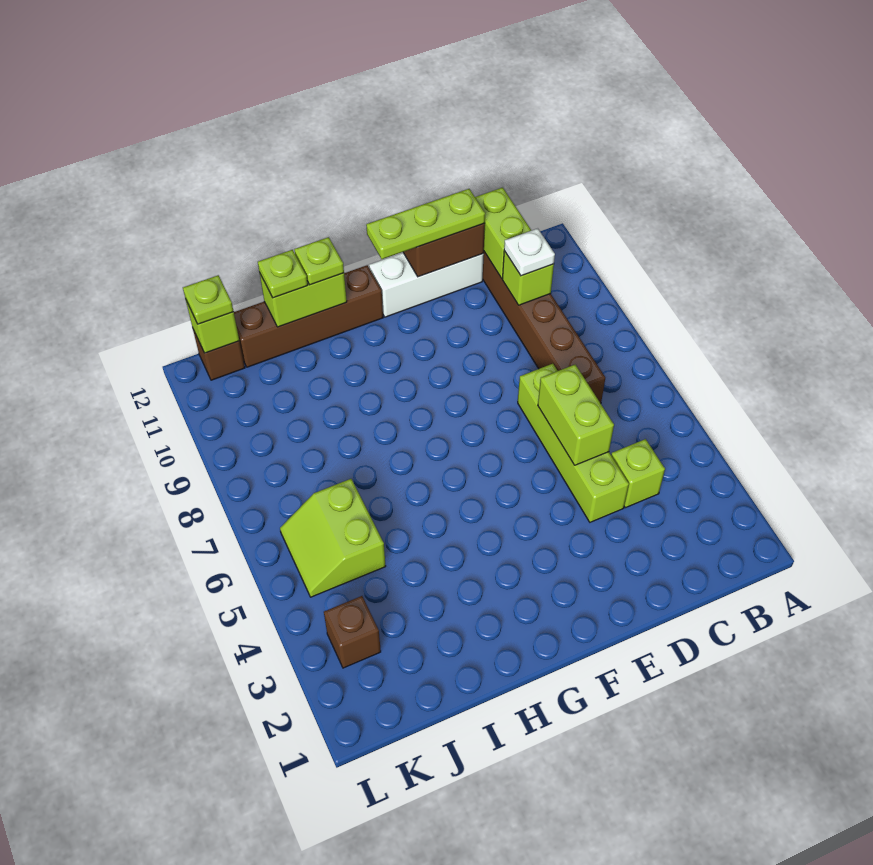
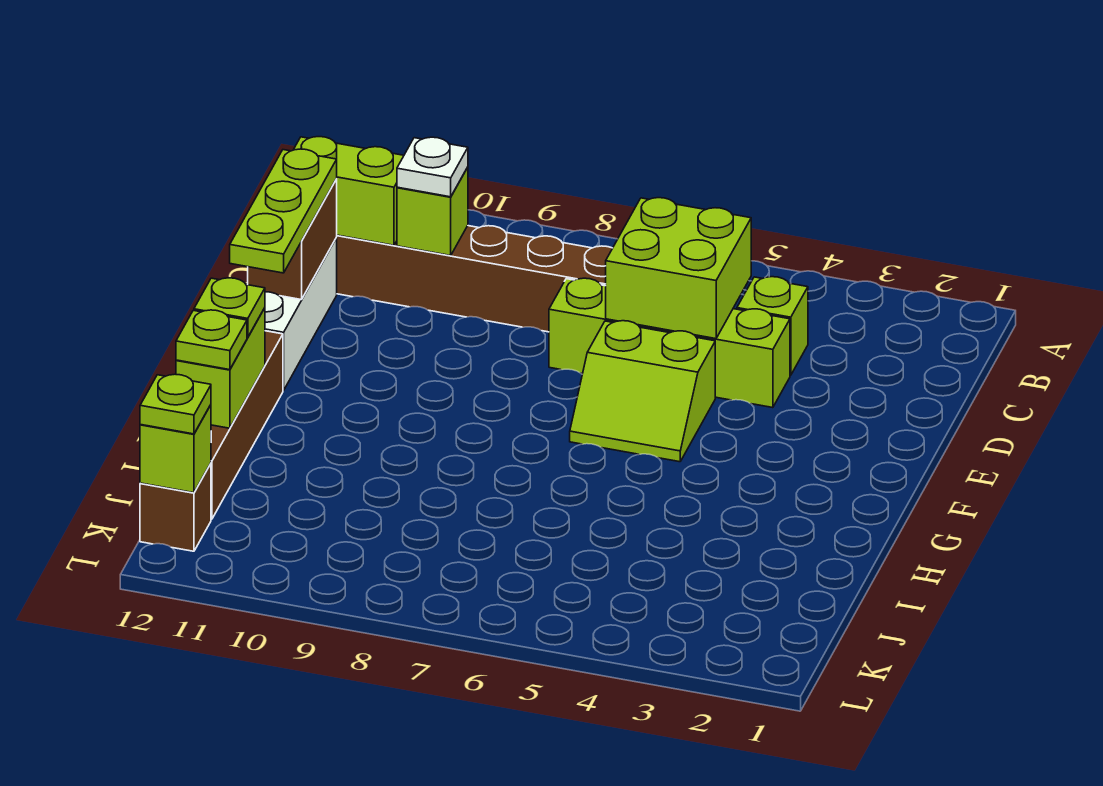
lime brick D5:D6 level 2 -> lime brick C5:D6 level 2
lime slope J5:K6 level 1 top J -> lime slope E5:F6 level 1 top E
brown brick K3 level 1 -> none

